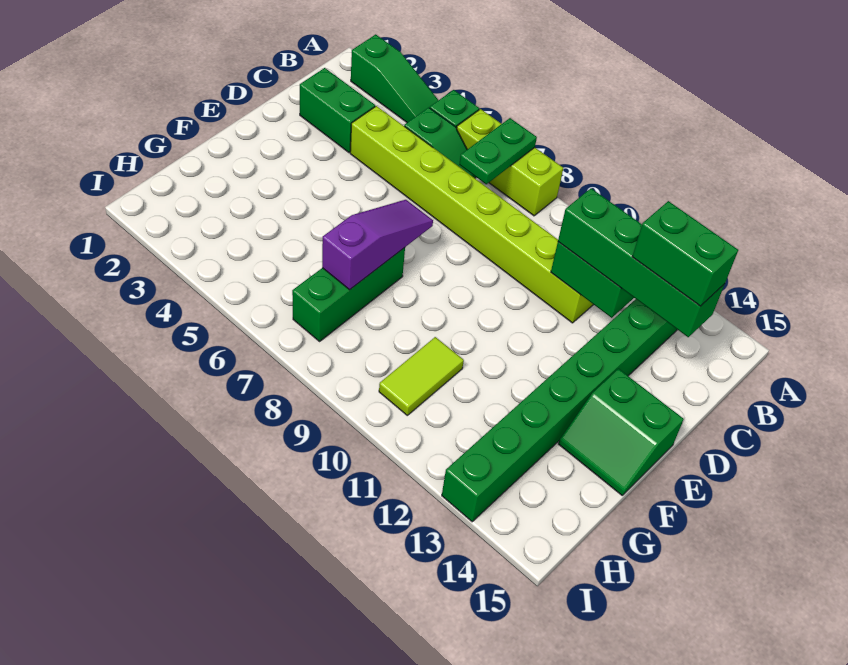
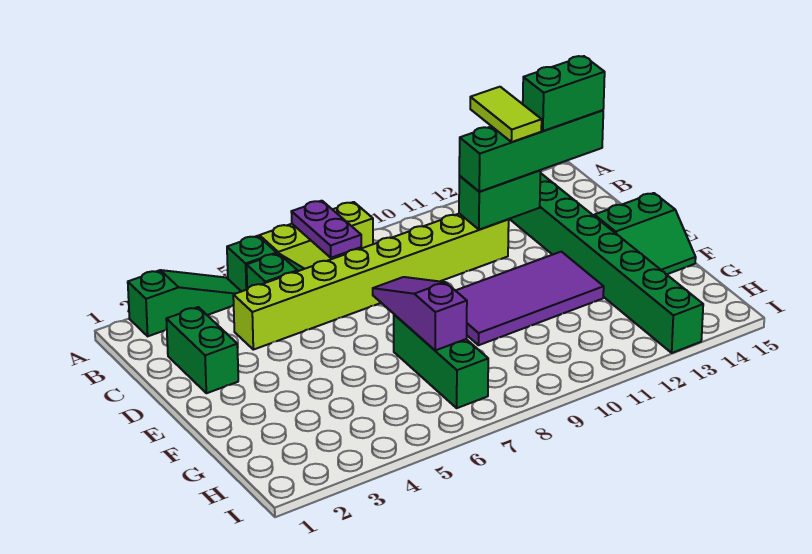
green plate A7:B7 level 2 -> purple plate A7:B7 level 2
green brick C2:C3 level 1 -> green brick C2:D2 level 1
none -> purple tile E9:F12 level 1
lime tile G10:H10 level 1 -> lime tile B12:C12 level 4

